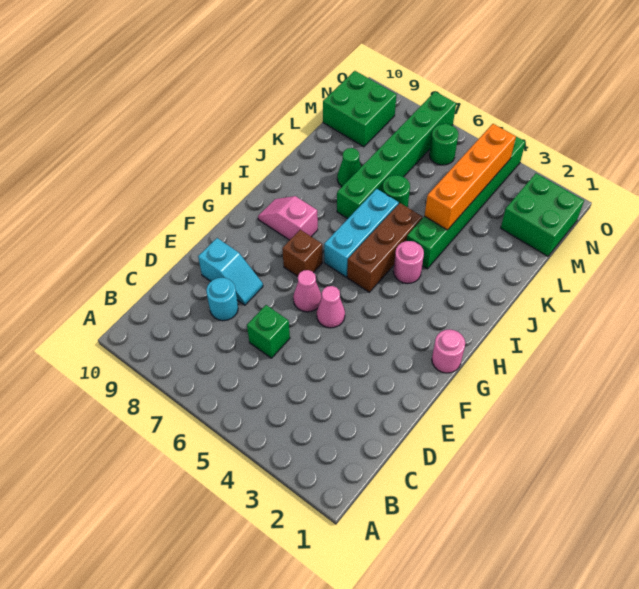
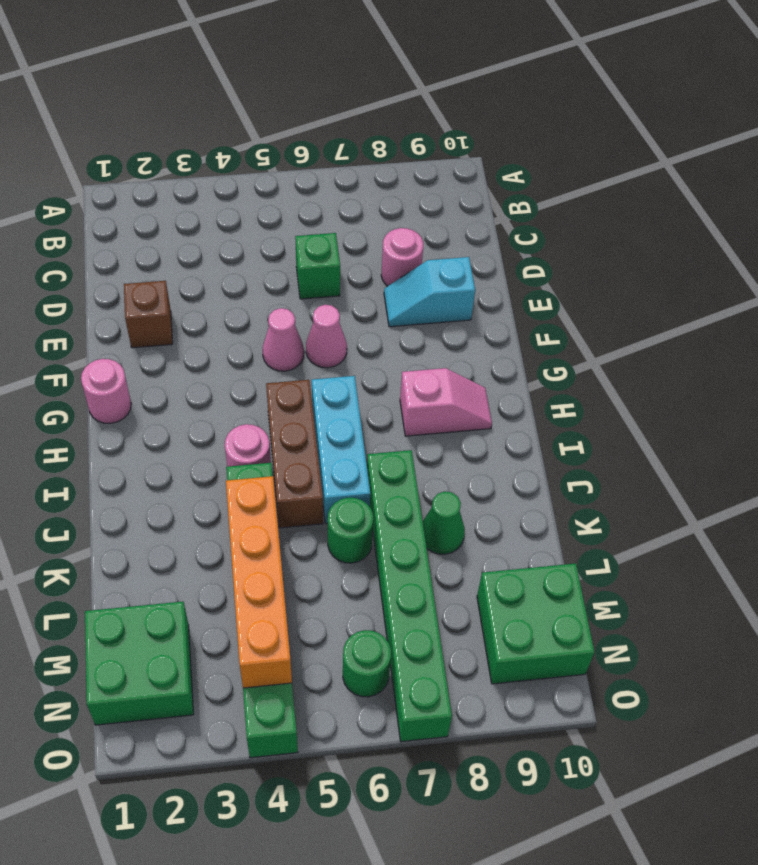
cyan round brick D8 level 1 -> pink round brick D8 level 1
brown brick G7 level 1 -> brown brick E2 level 1

